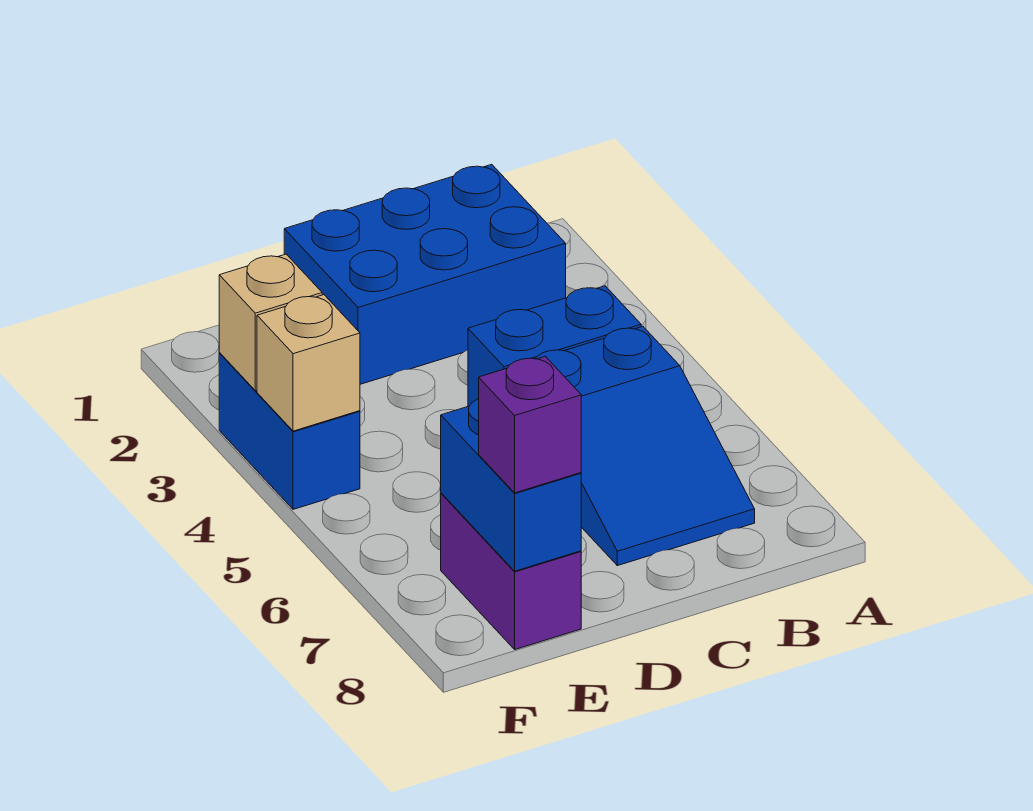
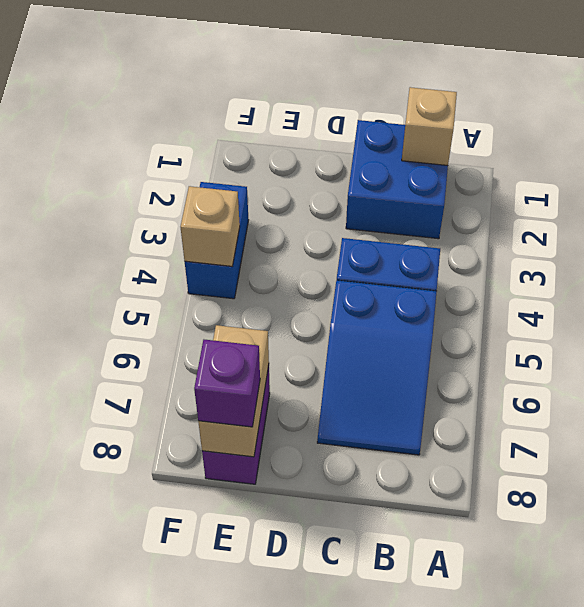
blue brick B1:D2 level 1 -> blue brick B1:C2 level 1
blue brick E7:E8 level 2 -> tan brick E7:E8 level 2
tan brick F3 level 2 -> tan brick B1 level 2

